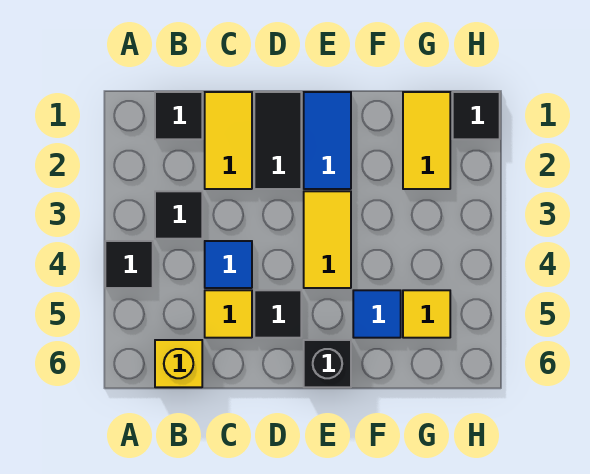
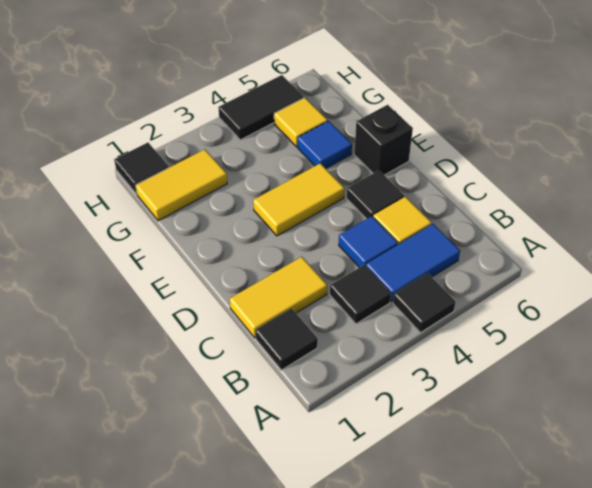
yellow brick B6 level 1 -> none
black tile D1:D2 level 1 -> black tile H4:H5 level 1
blue tile E1:E2 level 1 -> blue tile B4:B5 level 1

